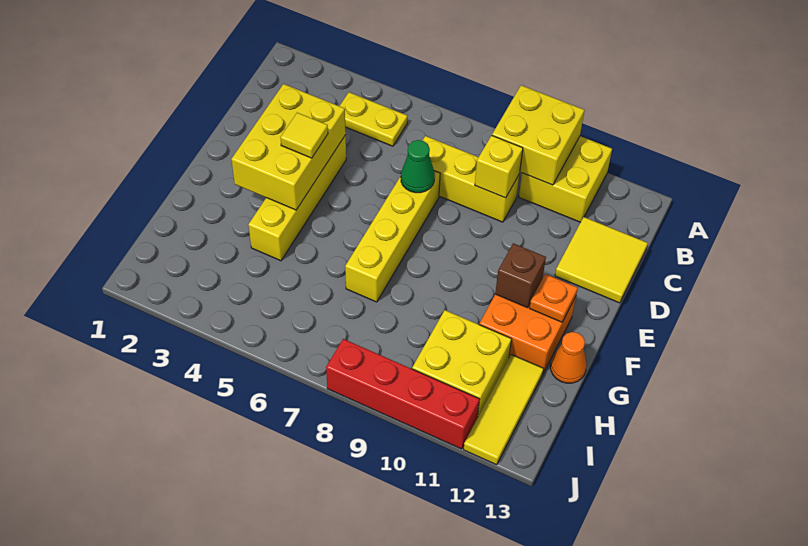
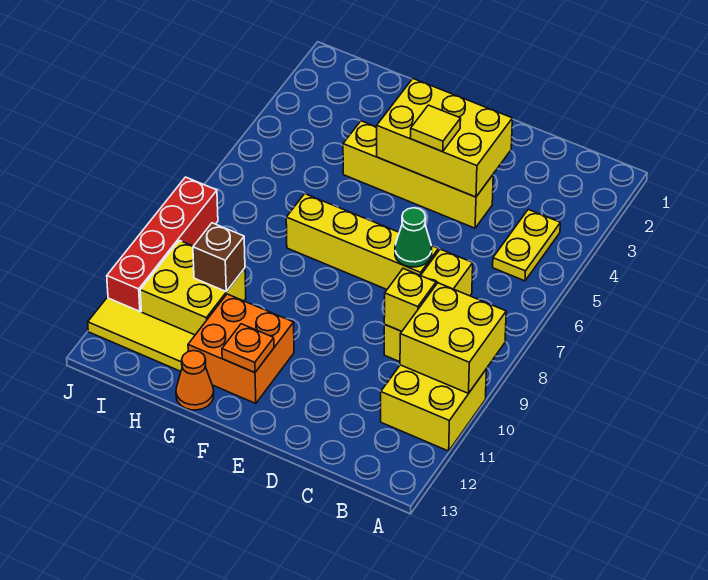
yellow tile C12:D13 level 1 -> none
brown brick F11 level 2 -> brown brick H10 level 2

